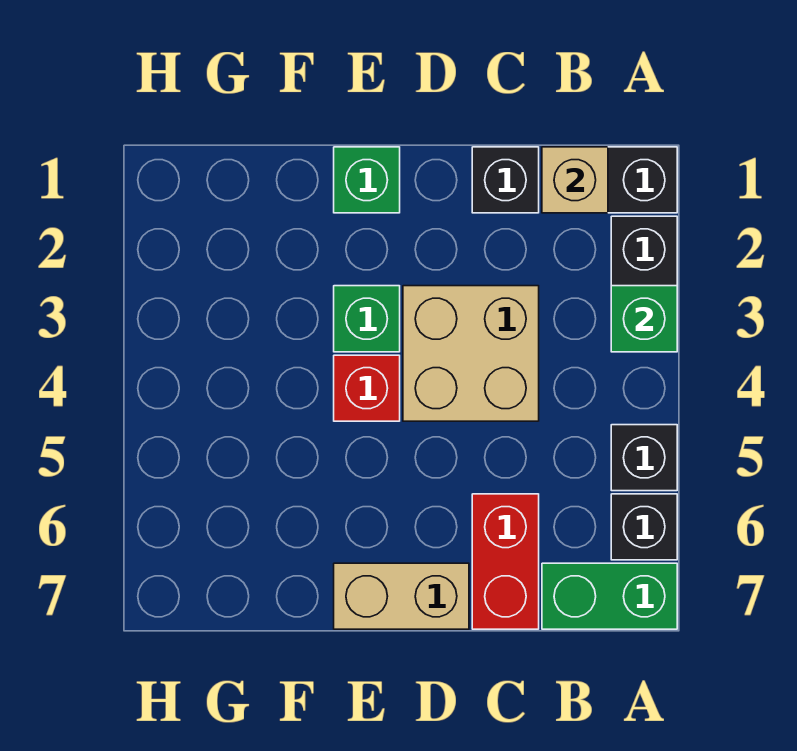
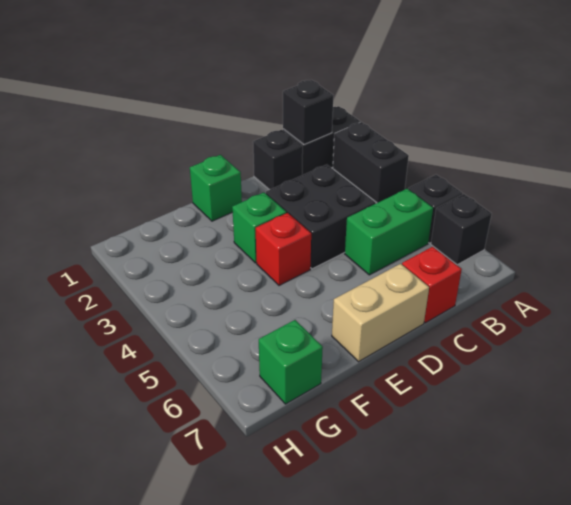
green brick A3 level 2 -> green brick G7 level 1
green brick A7:B7 level 1 -> green brick B5:C5 level 1
tan brick B1 level 2 -> black brick B1 level 2
tan brick C3:D4 level 1 -> black brick C3:D4 level 1
red brick C6:C7 level 1 -> red brick C7 level 1

